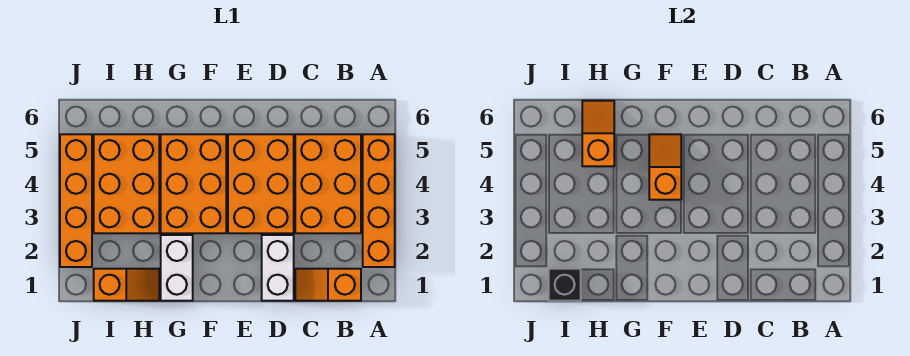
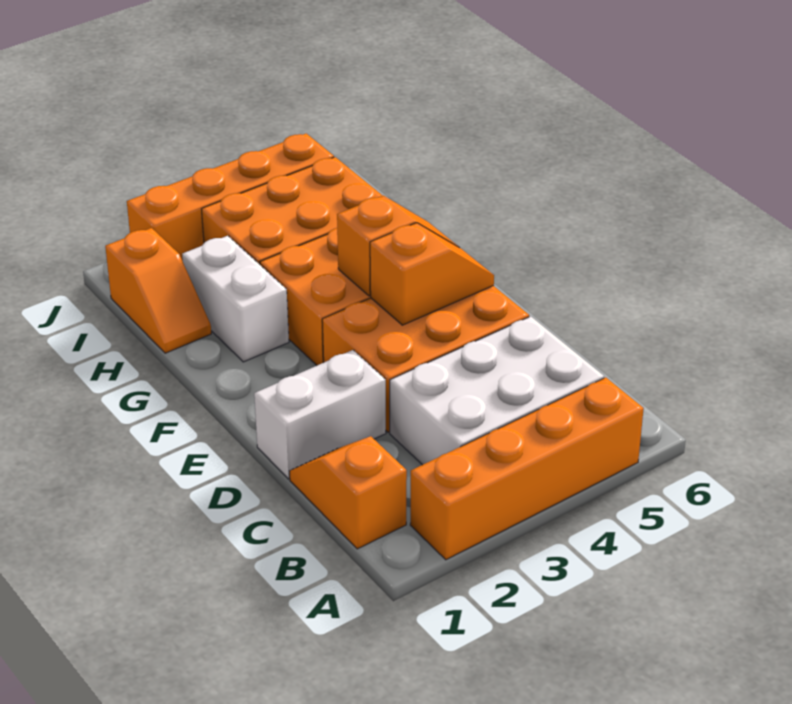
orange brick B3:C5 level 1 -> white brick B3:C5 level 1
white brick G1:G2 level 1 -> white brick G2:H2 level 1
orange slope H5:H6 level 2 top 5 -> orange slope E4:E5 level 2 top 4
black brick I1 level 2 -> none

